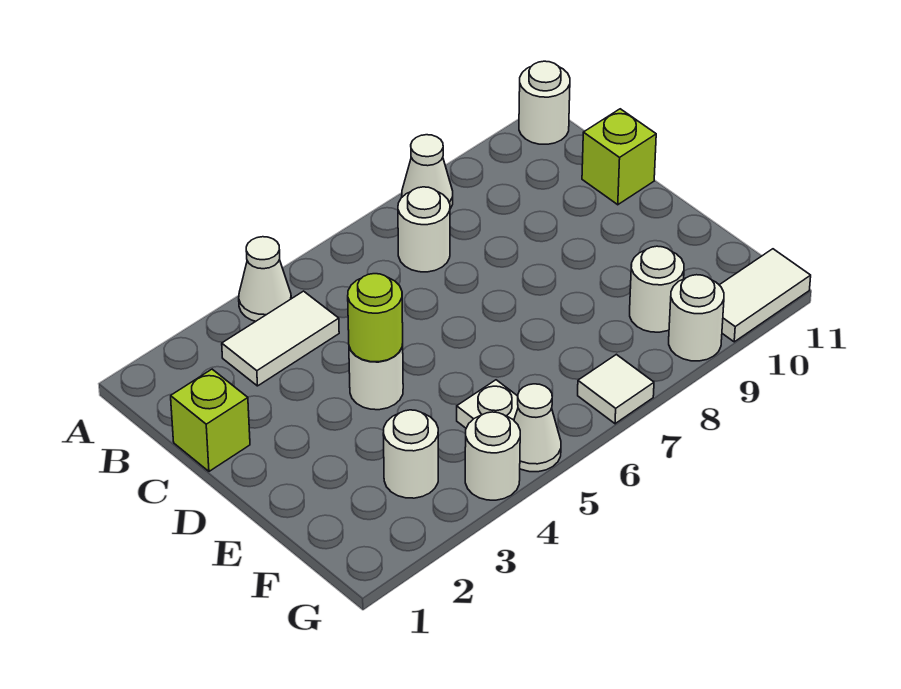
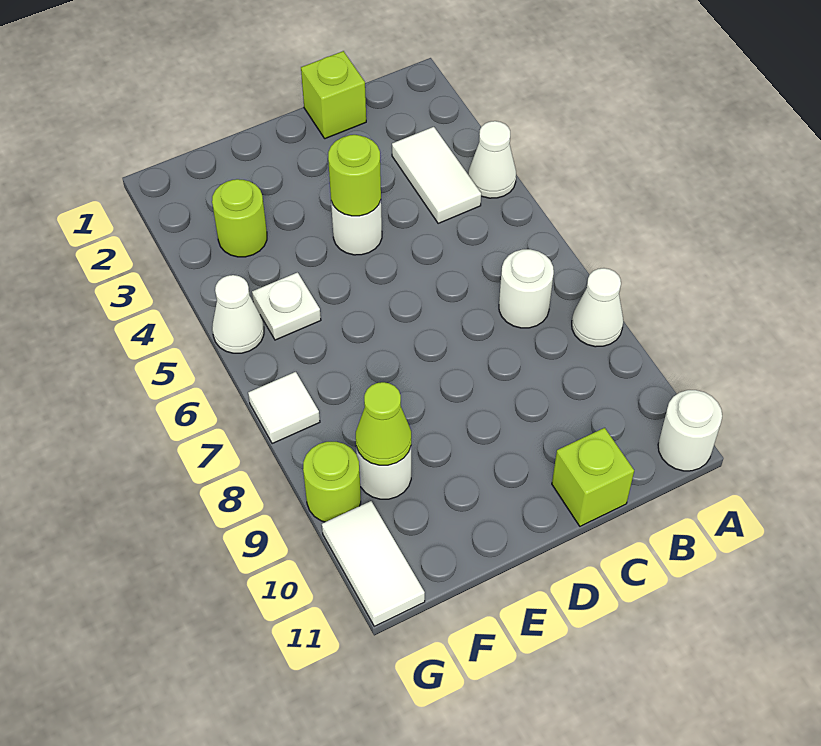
white round brick F3 level 1 -> lime round brick F3 level 1
none -> lime cone F9 level 2
white round brick G4 level 1 -> none
white round brick G9 level 1 -> lime round brick G9 level 1

